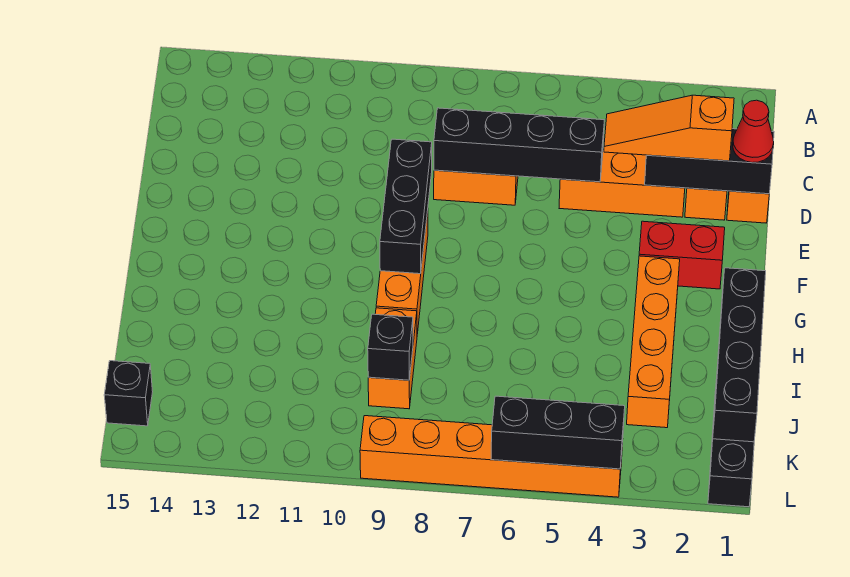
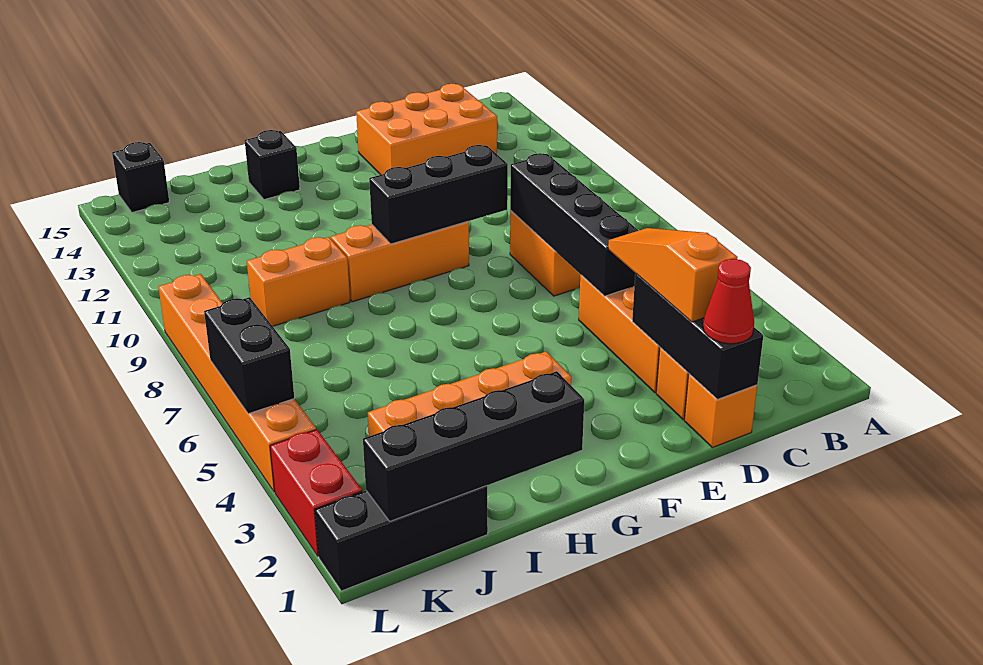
none -> orange brick C13:E14 level 1
red brick F2:F3 level 1 -> red brick L2:L3 level 1
black brick J9 level 2 -> black brick H14 level 1
black brick L4:L6 level 2 -> black brick L5:L6 level 2

